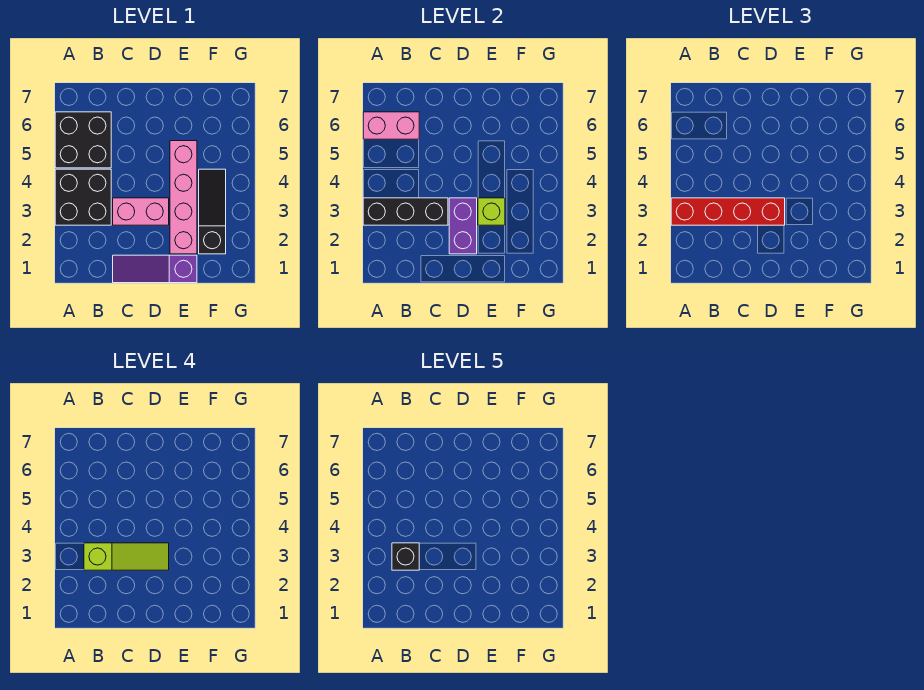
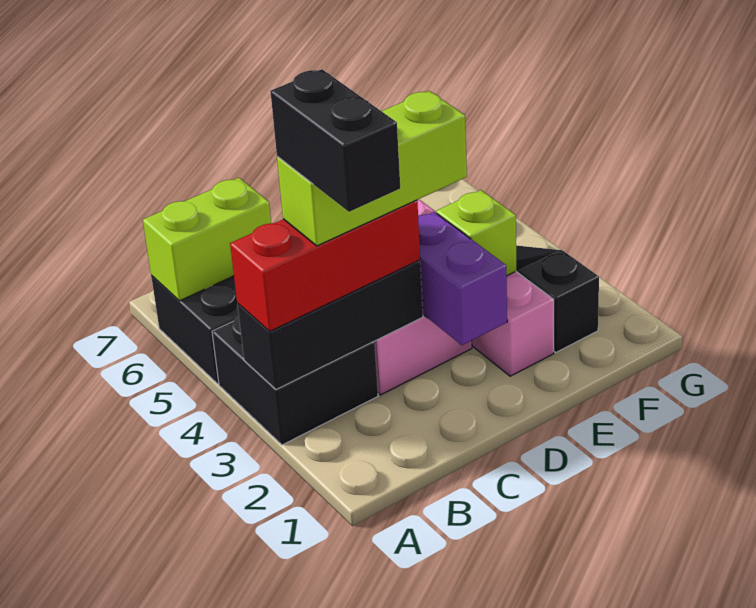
red brick A3:D3 level 3 -> red brick A3:C3 level 3
pink brick A6:B6 level 2 -> lime brick A6:B6 level 2
lime slope B3:D3 level 4 top B -> lime brick B3:D3 level 4
black brick B3 level 5 -> black brick B2:B3 level 5
purple slope C1:E1 level 1 top E -> none

